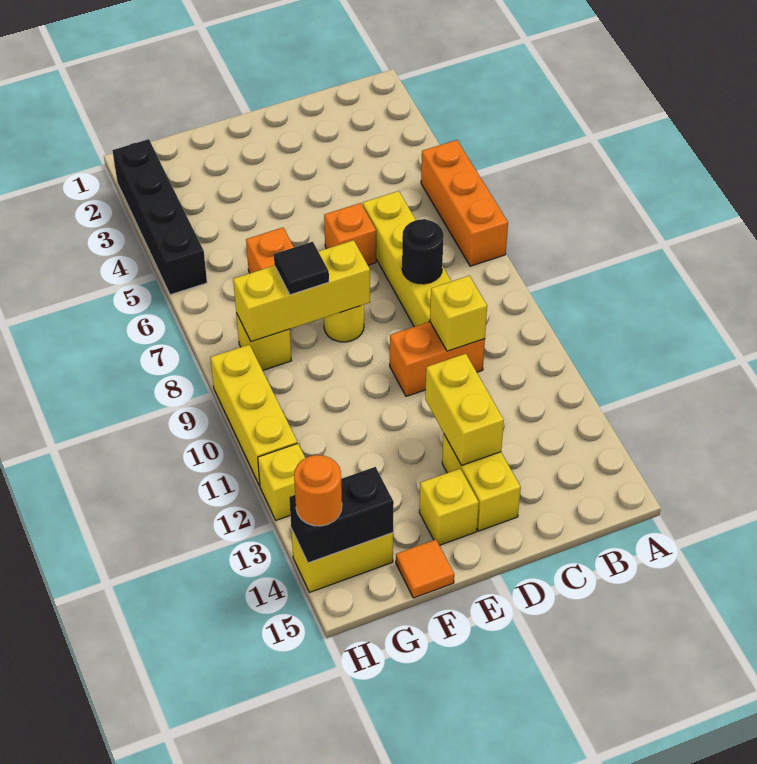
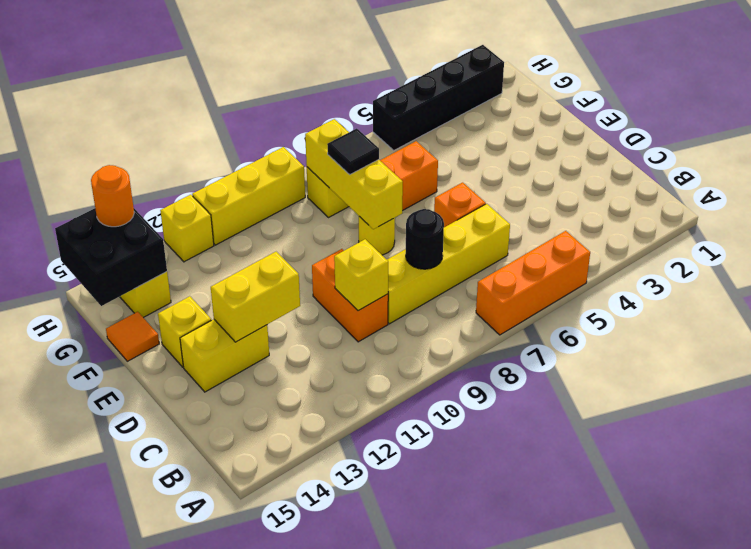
black brick G14:H14 level 2 -> black brick G14:H15 level 2

